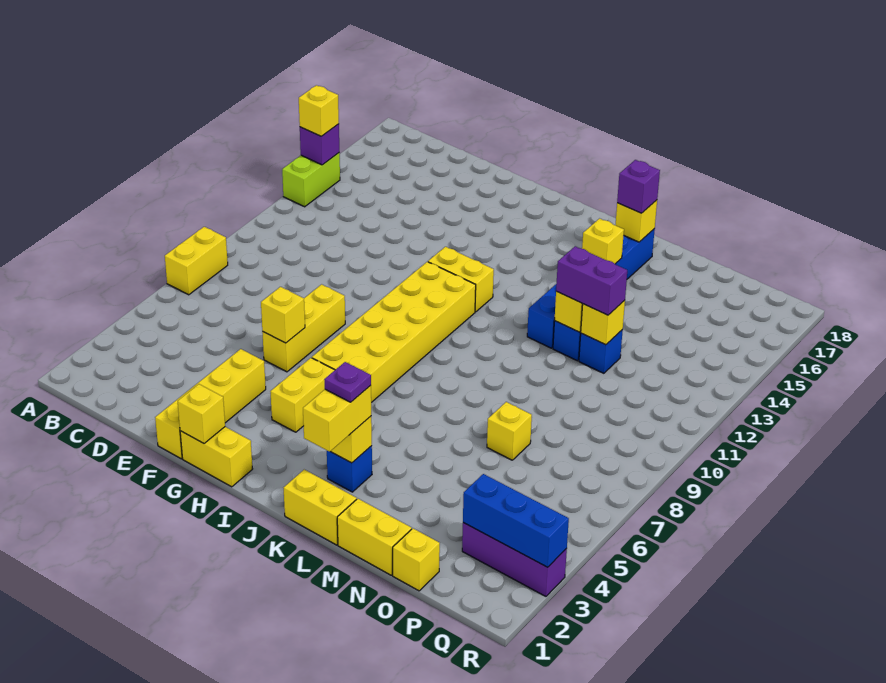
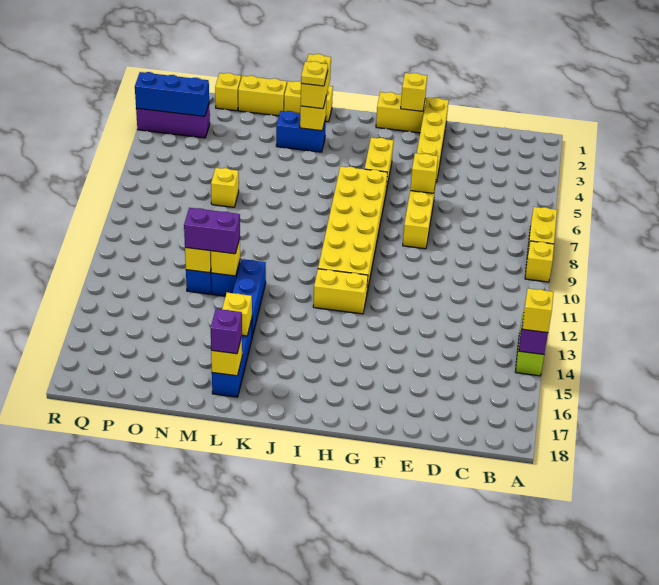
none -> yellow brick A9 level 1
blue brick K3 level 1 -> blue brick K3:L3 level 1
purple plate K3 level 4 -> yellow plate K3 level 4

